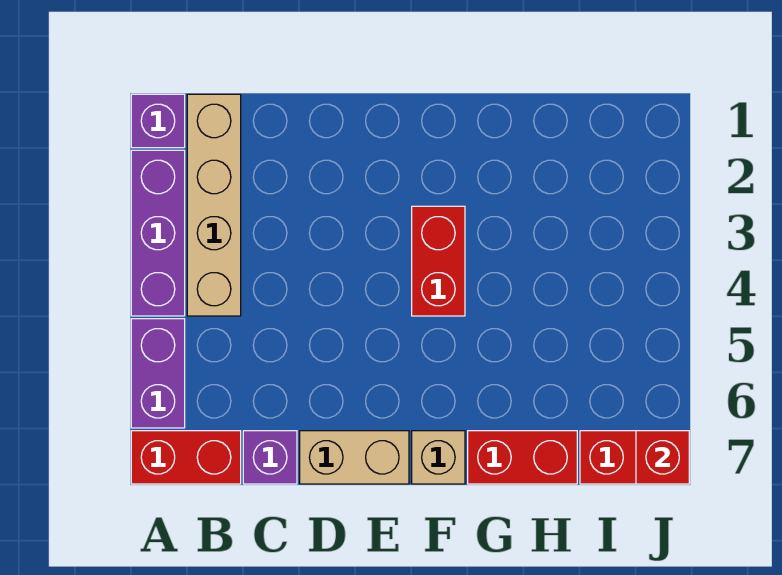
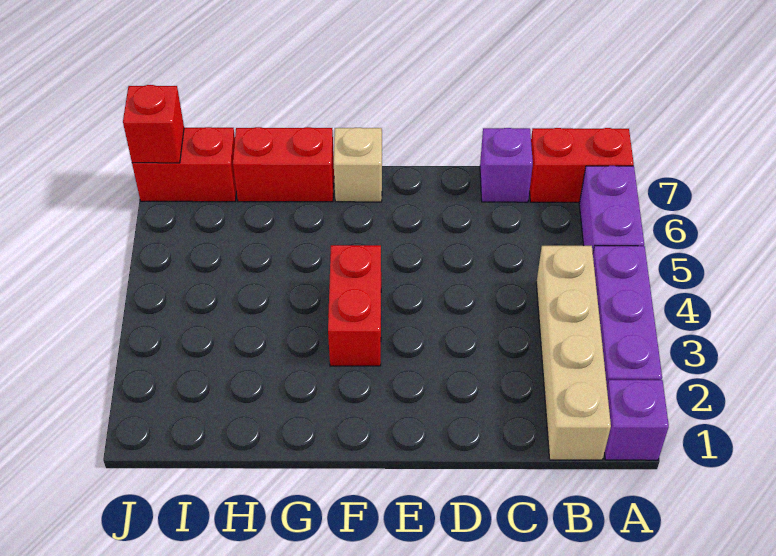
tan brick D7:E7 level 1 -> none

